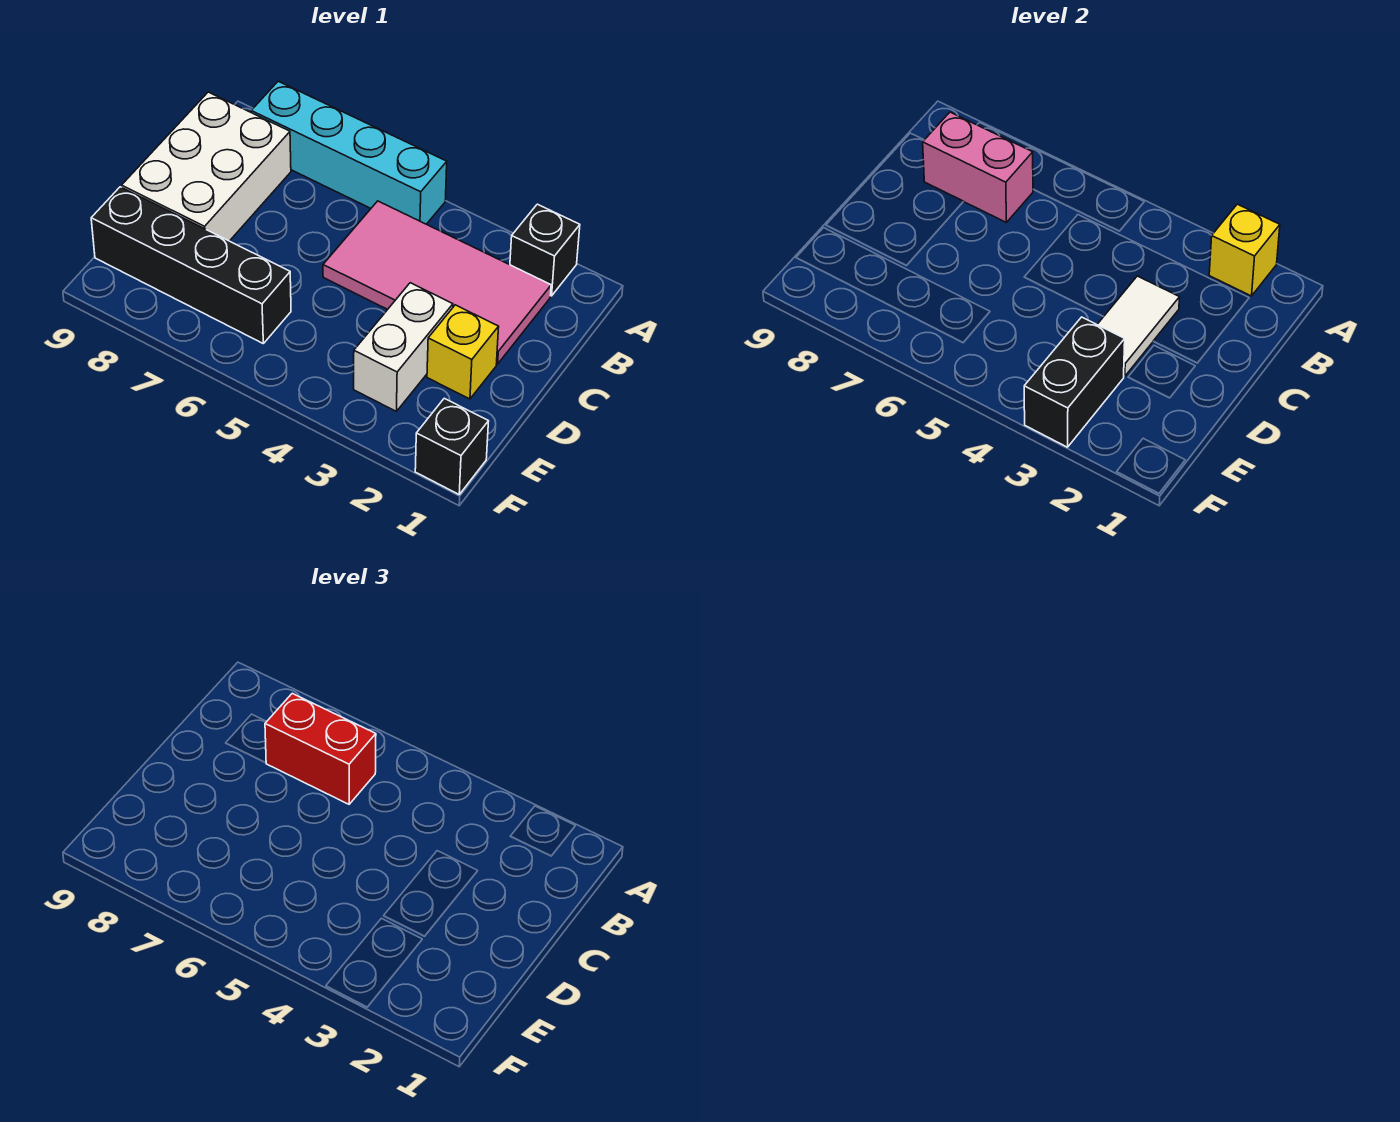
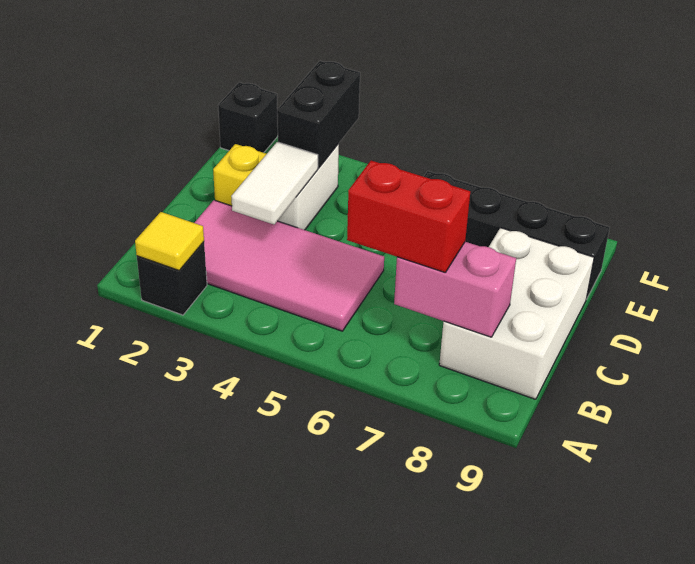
yellow brick A2 level 2 -> yellow tile A2 level 2
cyan brick A5:A8 level 1 -> none

